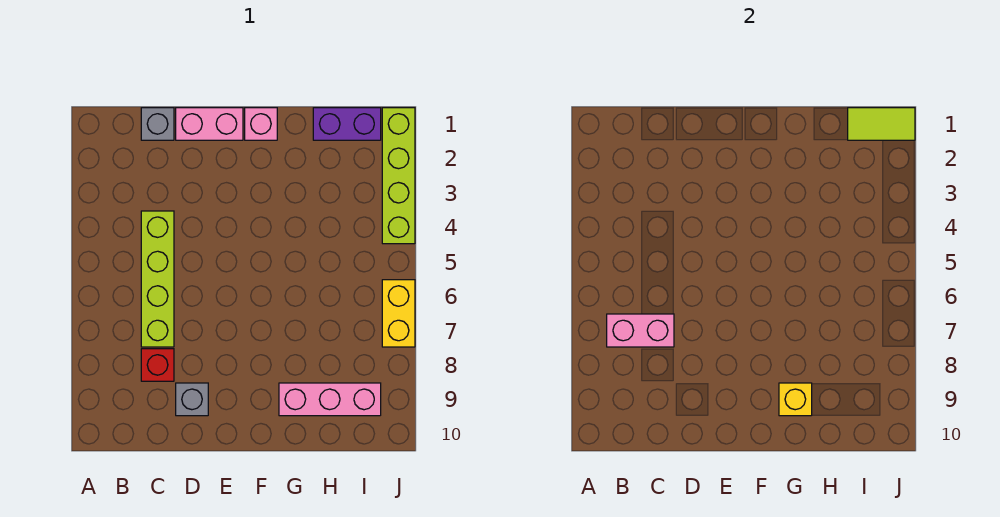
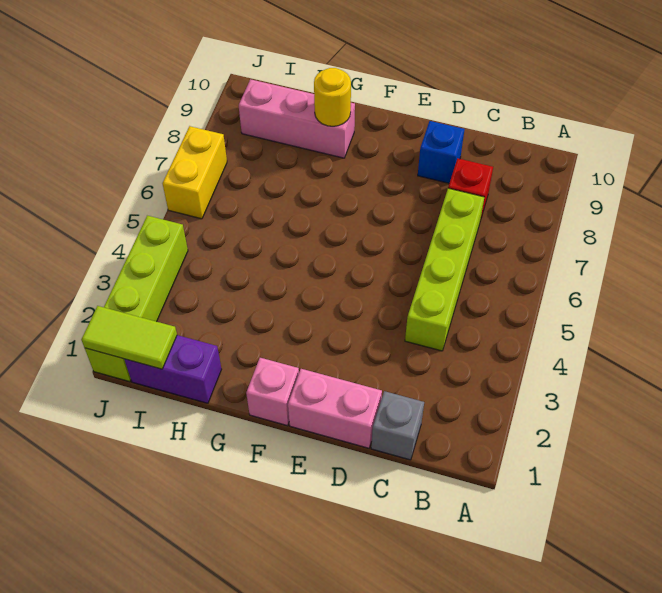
pink brick B7:C7 level 2 -> none
grey brick D9 level 1 -> blue brick D9 level 1
yellow brick G9 level 2 -> yellow round brick G9 level 2

